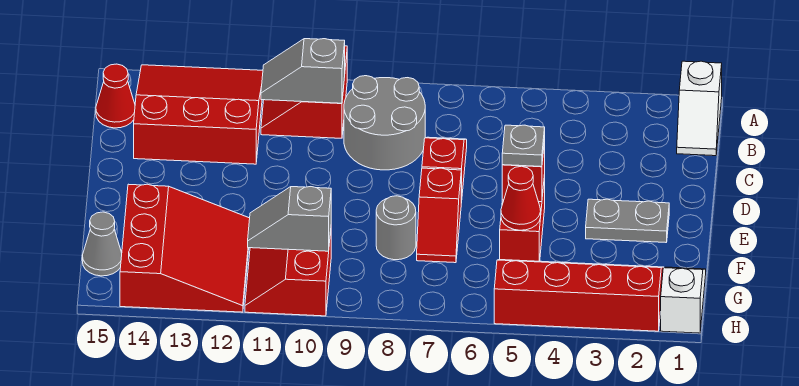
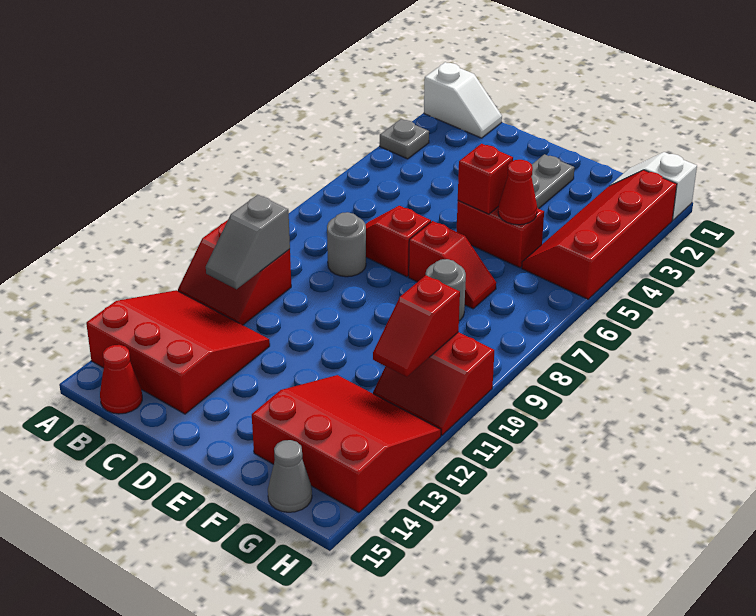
red slope A12:C14 level 1 top C -> red slope A12:C14 level 1 top 14
grey round brick B8:C9 level 1 -> grey round brick C8 level 1
grey plate E5 level 3 -> grey plate A3 level 1
grey slope G10:G11 level 2 top 10 -> red slope G10:G11 level 2 top 10

